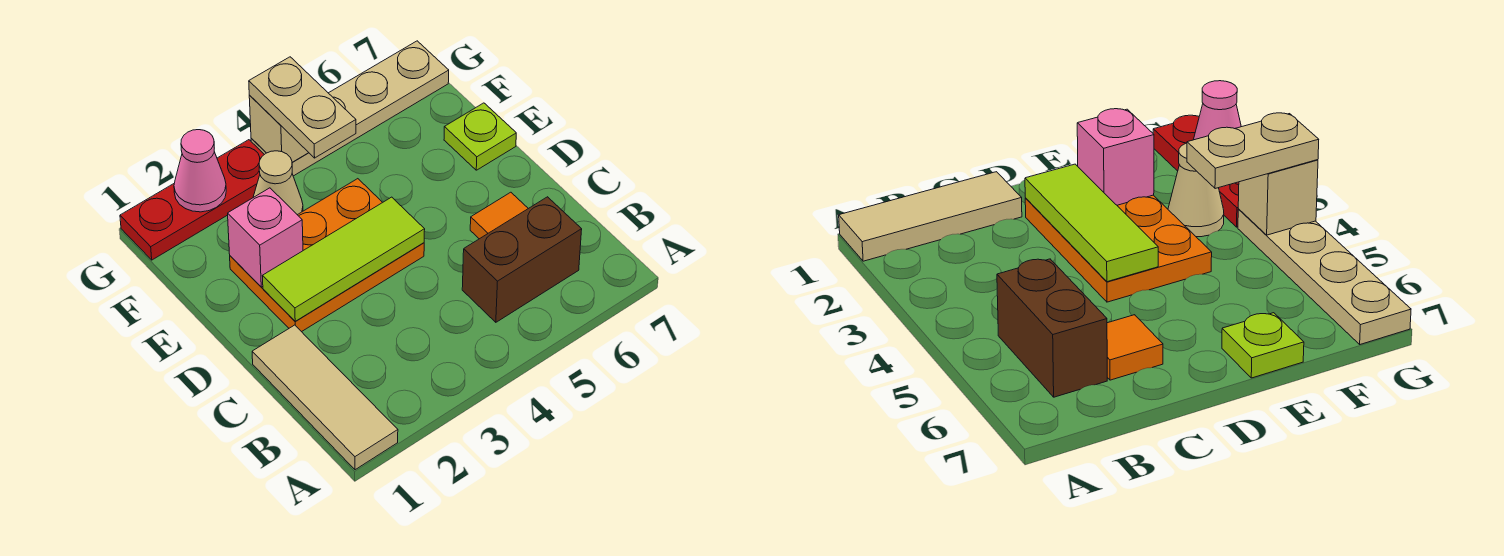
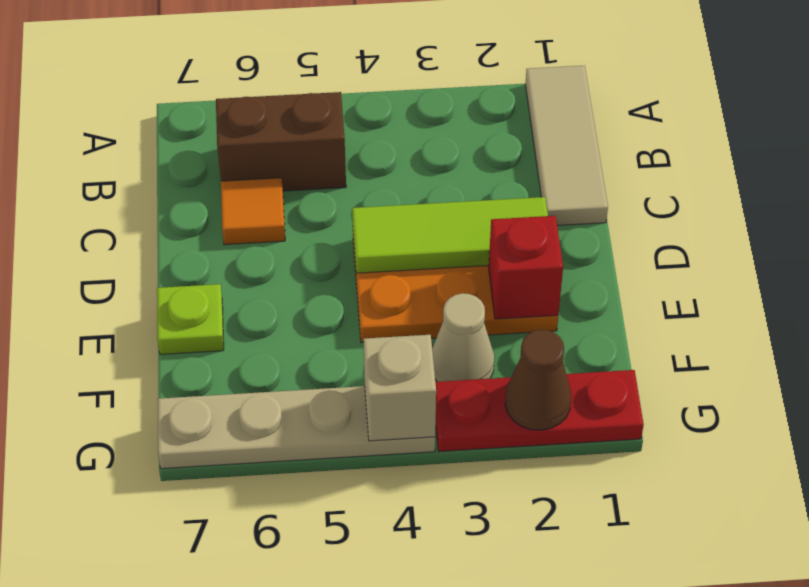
pink brick E2 level 2 -> red brick E2 level 2
tan plate F4:G4 level 3 -> none
pink cone G2 level 2 -> brown cone G2 level 2

